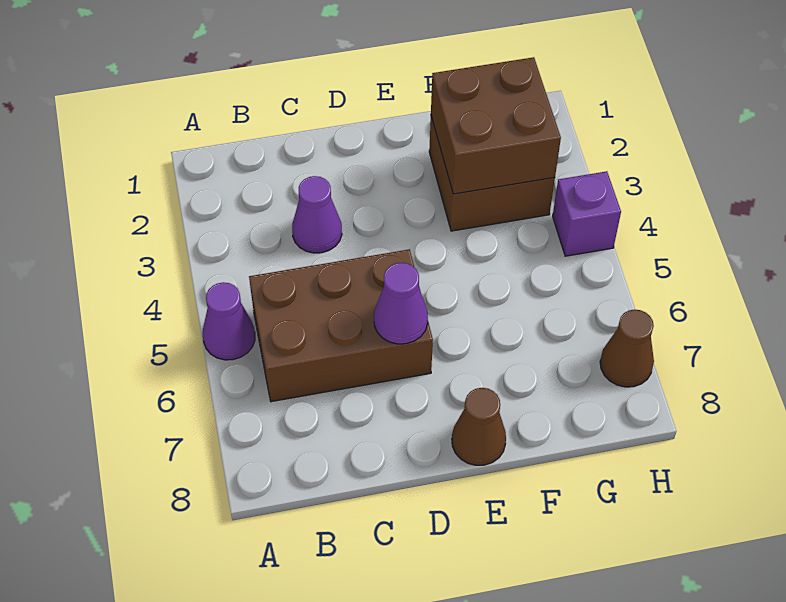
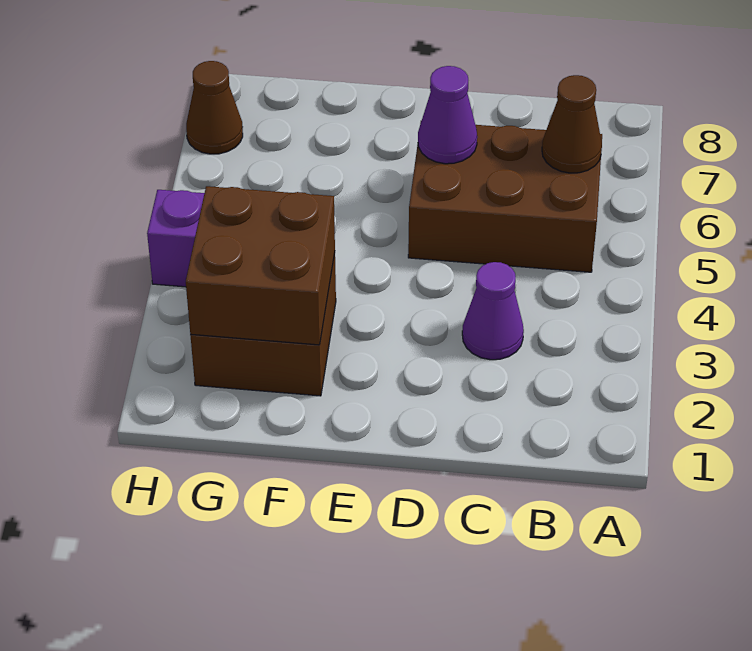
purple cone A5 level 1 -> none
brown cone E8 level 1 -> brown cone B6 level 2

